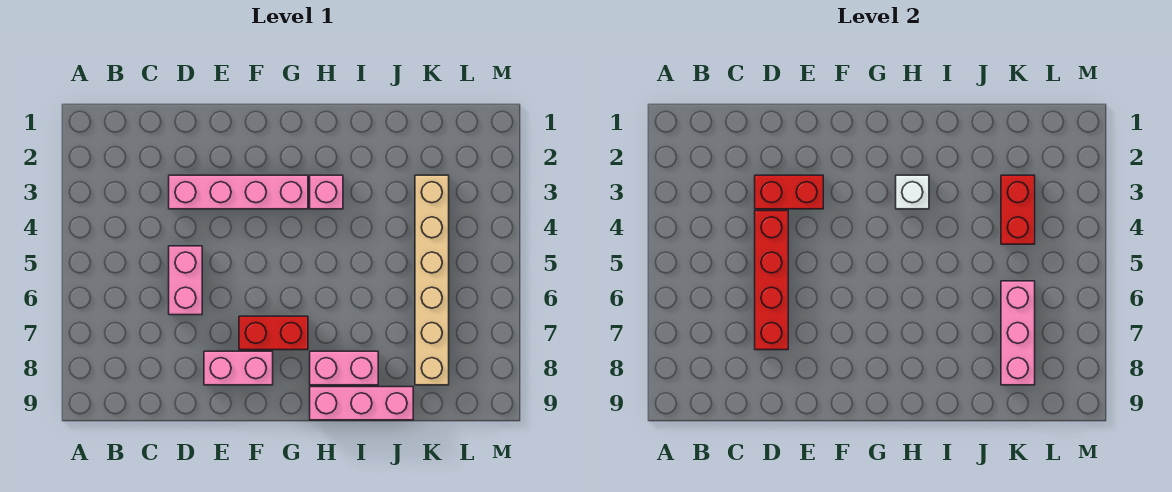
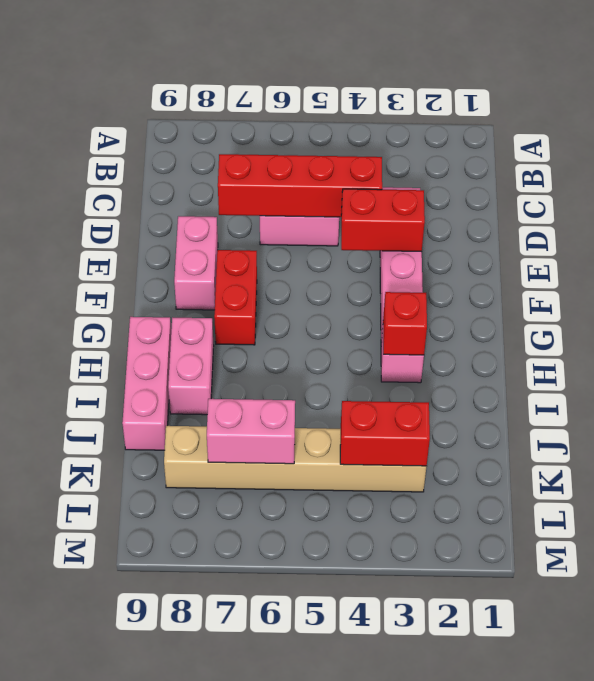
red brick D3:E3 level 2 -> red brick E3:E4 level 2
white brick H3 level 2 -> red brick H3 level 2
pink brick K6:K8 level 2 -> pink brick K6:K7 level 2

